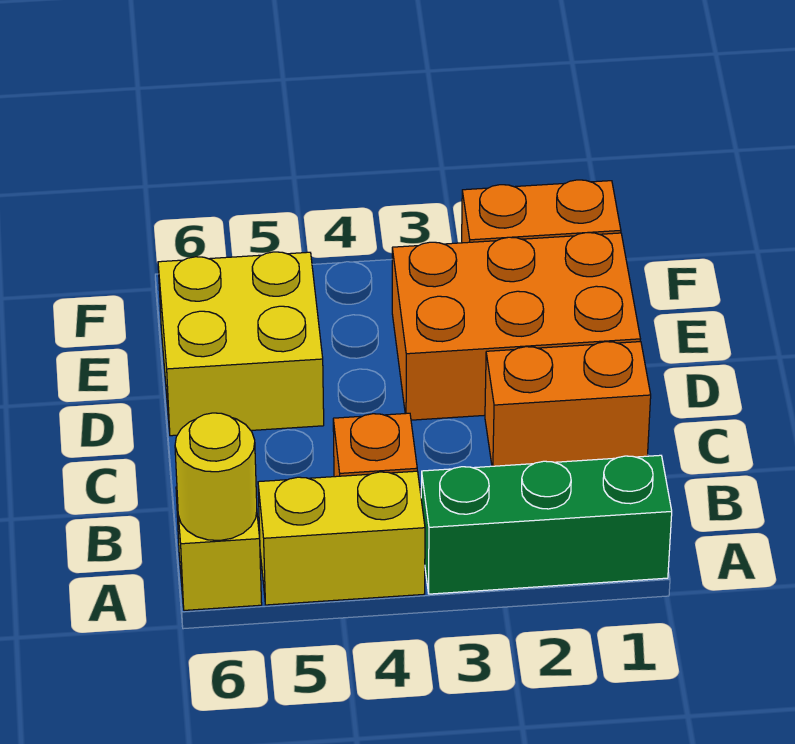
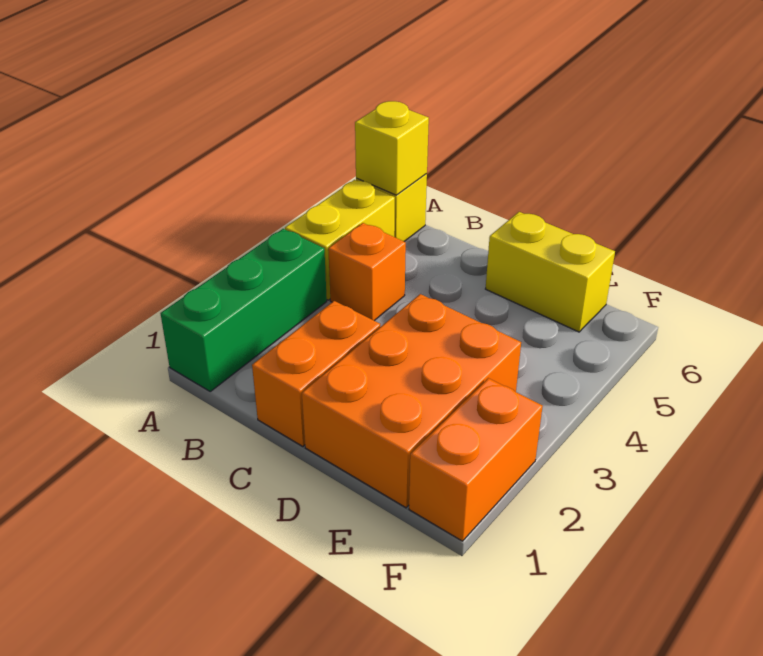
yellow round brick A6 level 2 -> yellow brick A6 level 2
yellow brick D5:E6 level 1 -> yellow brick D6:E6 level 1

